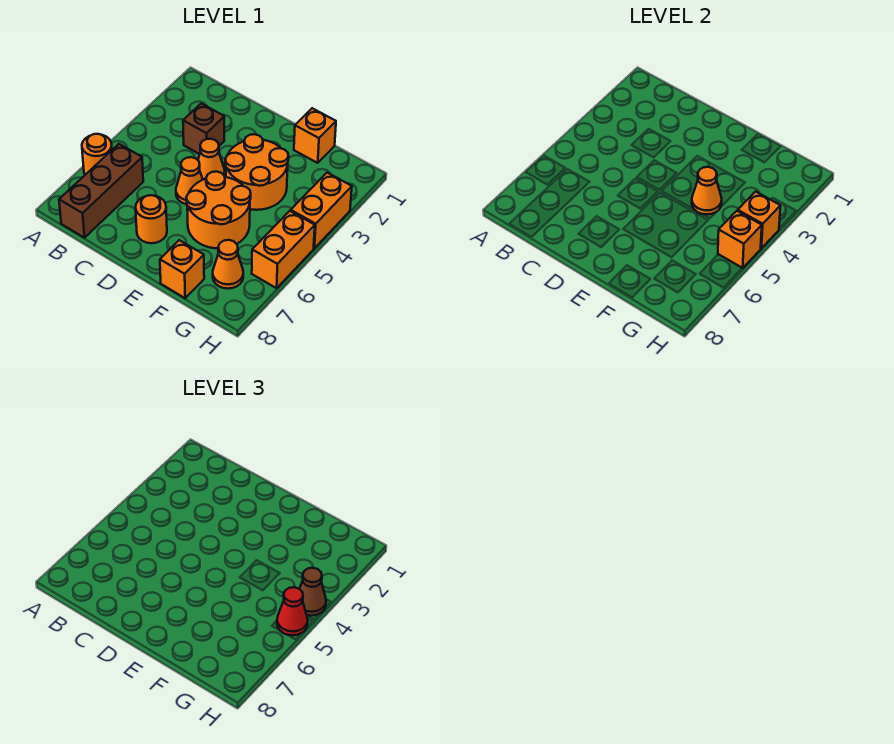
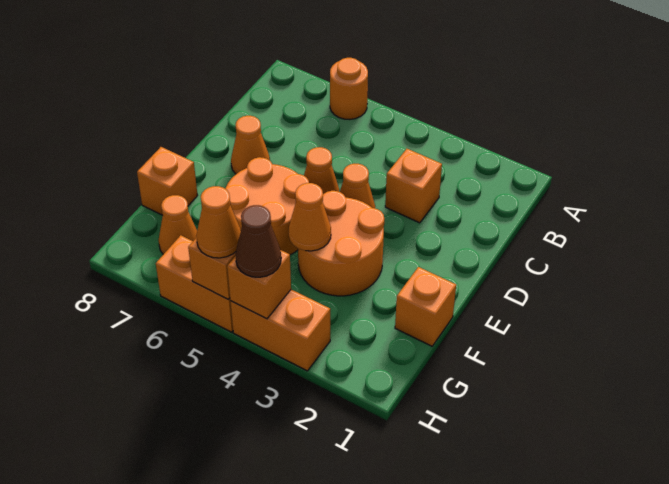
brown brick B6:B8 level 1 -> none
brown brick C3 level 1 -> orange brick C3 level 1
orange round brick D7 level 1 -> orange cone D7 level 1
red cone H5 level 3 -> orange cone H5 level 3

